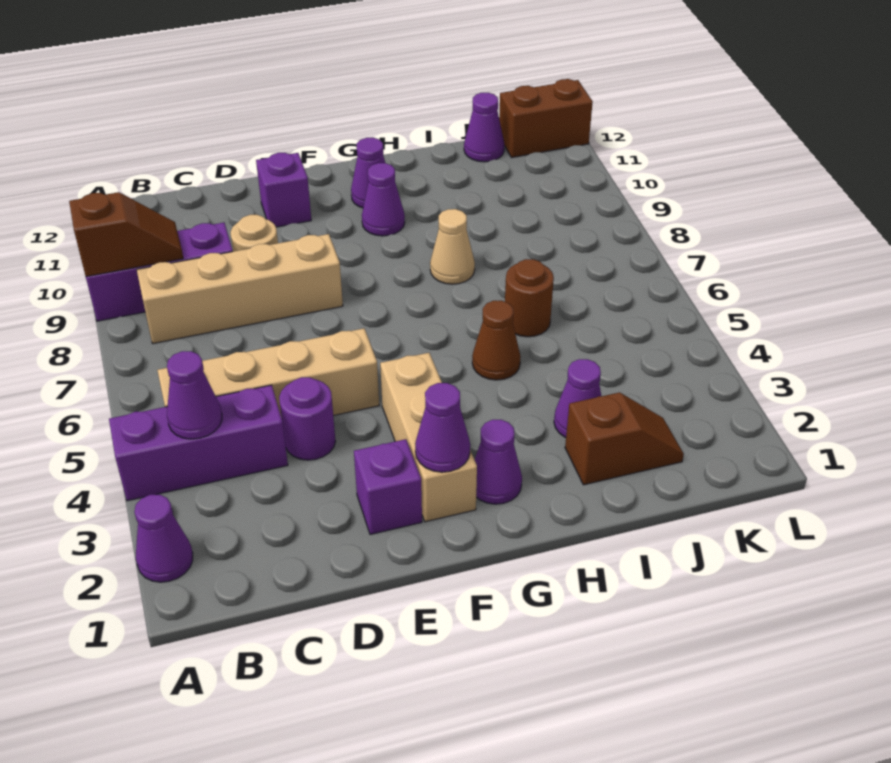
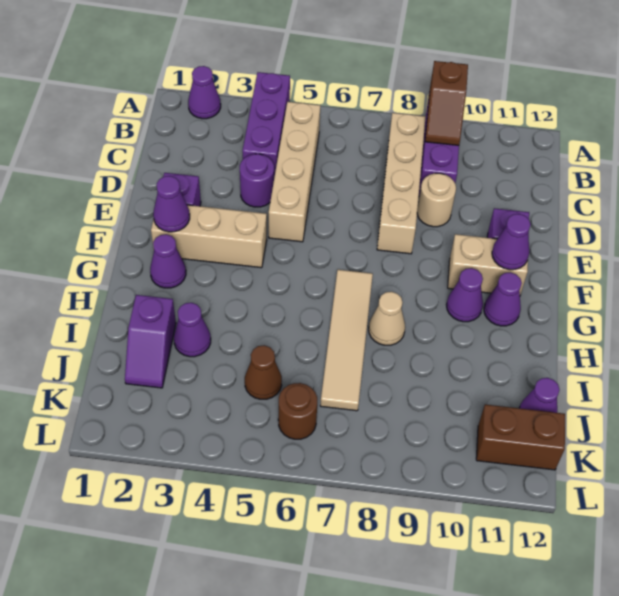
purple cone B4 level 2 -> purple cone F11 level 2
none -> tan brick F10:F11 level 1
none -> tan tile G7:J7 level 1
brown cone H5 level 1 -> brown cone J5 level 1
brown slope I2:J2 level 1 top I -> purple slope I2:J2 level 1 top I
brown round brick I6 level 1 -> brown round brick K6 level 1
brown brick K12:L12 level 1 -> brown brick K11:K12 level 1

